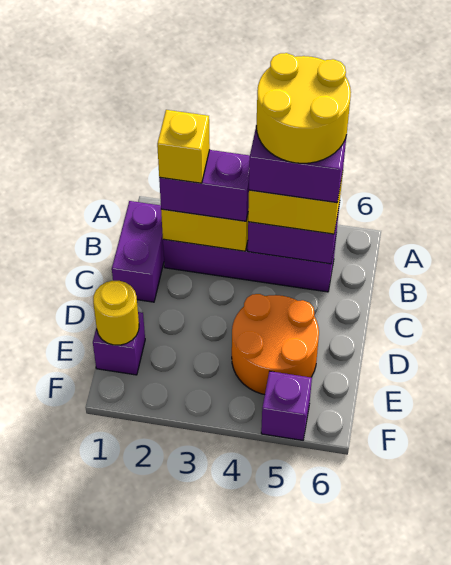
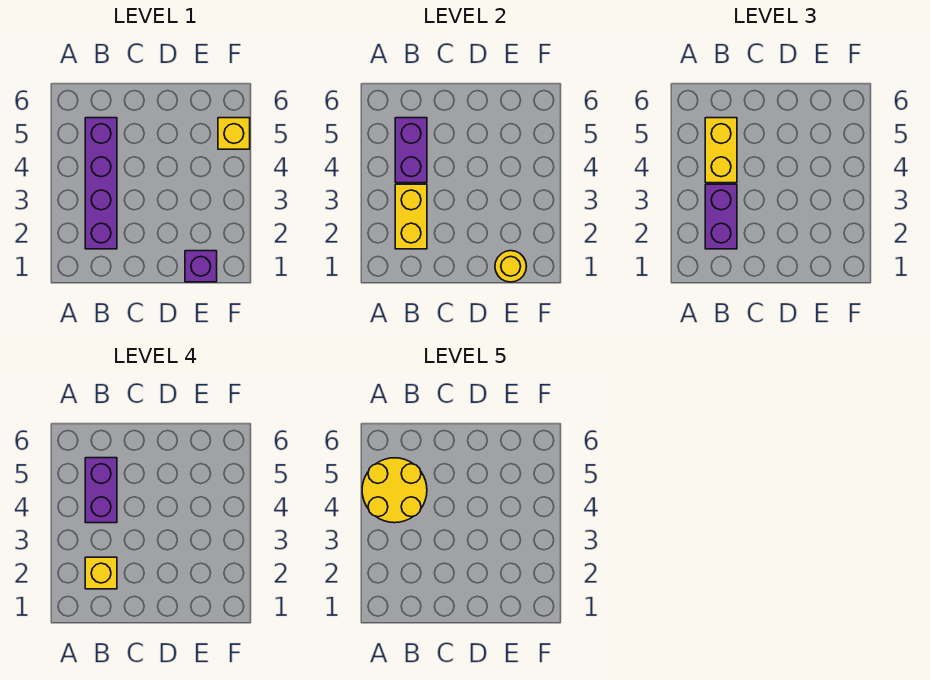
purple brick B1:C1 level 1 -> none
orange round brick D4:E5 level 1 -> none
purple brick F5 level 1 -> yellow brick F5 level 1

